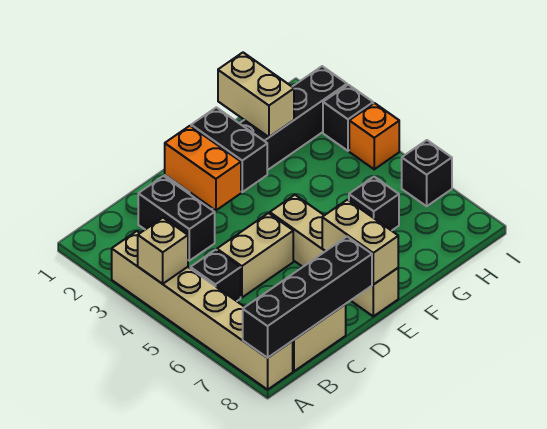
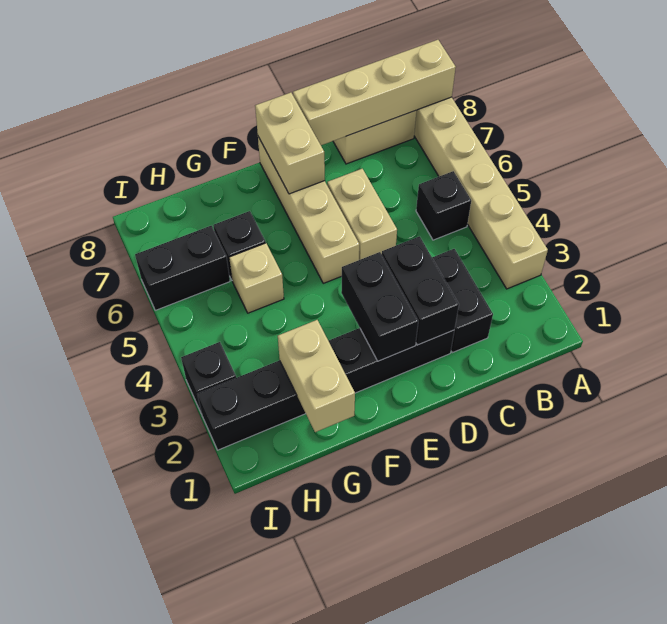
tan brick A4 level 2 -> tan brick G5 level 1
black brick A8:D8 level 2 -> tan brick A8:D8 level 2
tan brick C5:D5 level 1 -> tan brick D5:D6 level 1
orange brick D2:D3 level 2 -> black brick D2:D3 level 2
orange brick I4 level 1 -> none
black brick I6 level 1 -> black brick H6:I6 level 1

